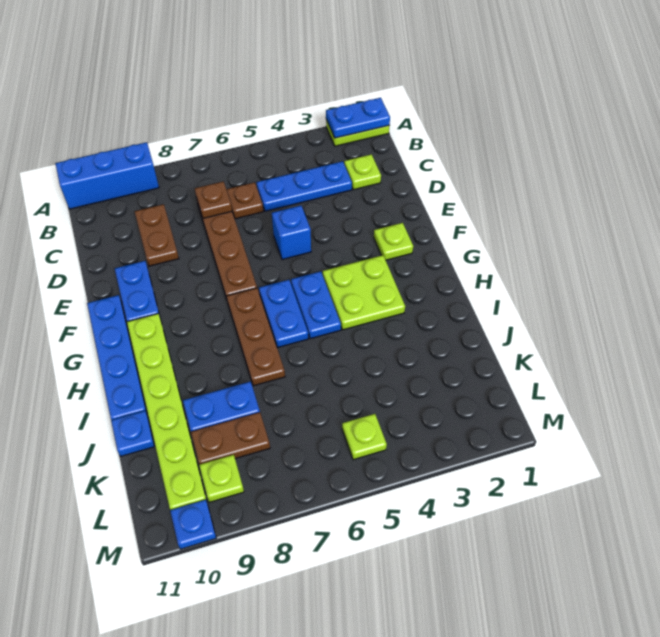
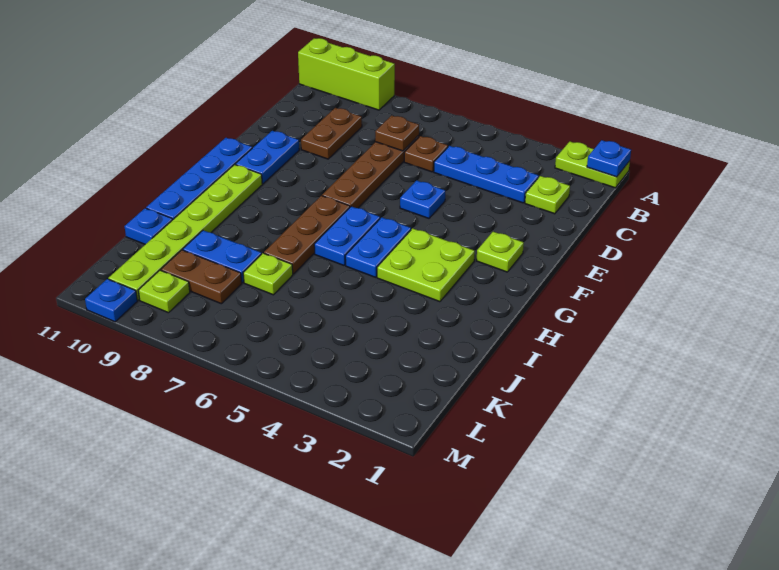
blue plate A1:A2 level 2 -> blue plate A1 level 2
blue brick A9:A11 level 1 -> lime brick A9:A11 level 1
blue brick E5 level 1 -> blue plate E5 level 1
lime plate L5 level 1 -> lime plate J7 level 1

